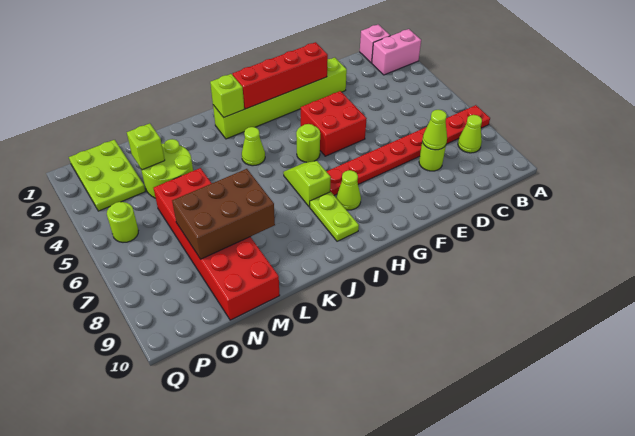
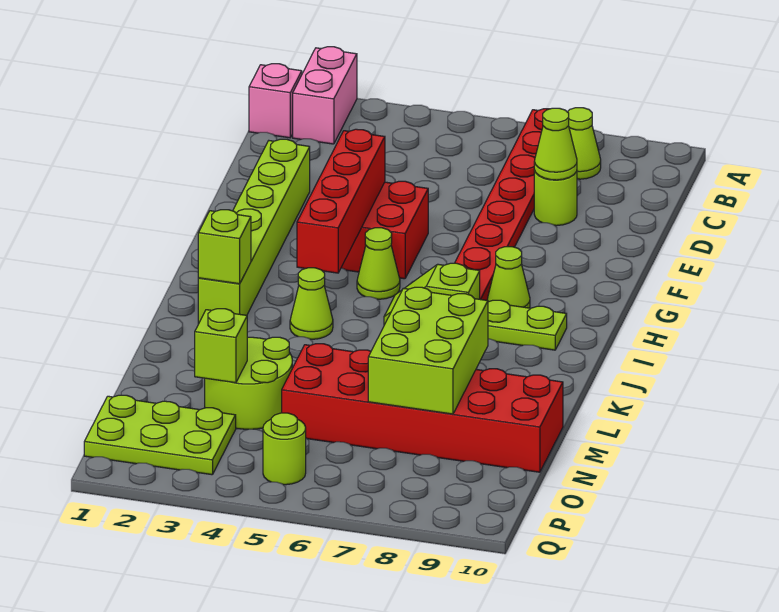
red brick F2:I2 level 2 -> red brick F4:I4 level 2
lime round brick H5 level 1 -> lime cone H5 level 1
brown brick L7:N8 level 2 -> lime brick L7:N8 level 2

